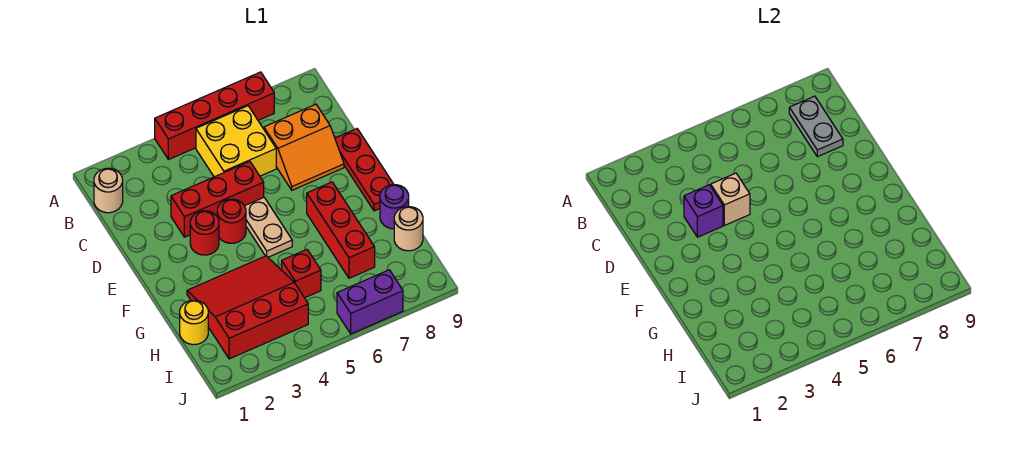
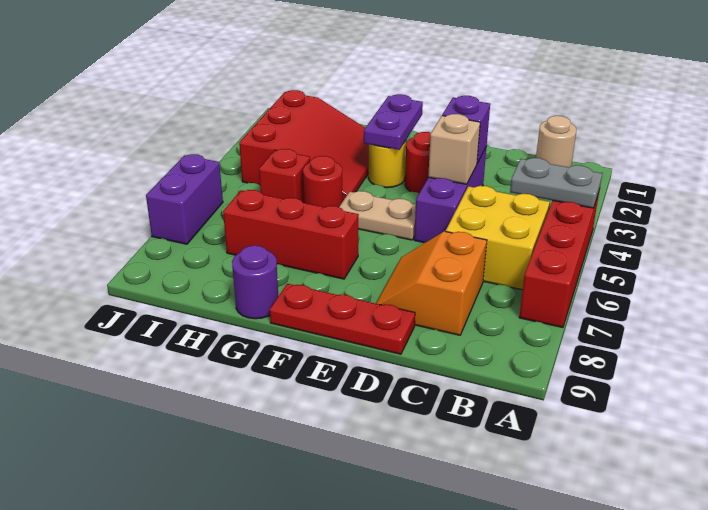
grey plate B8:C8 level 2 -> grey plate A4:B4 level 2
red brick D3:D5 level 1 -> purple brick D3:D5 level 1
red round brick E4 level 1 -> red round brick G5 level 1
none -> purple plate F2:F3 level 2
yellow round brick H1 level 1 -> yellow round brick F3 level 1
tan round brick H9 level 1 -> none

